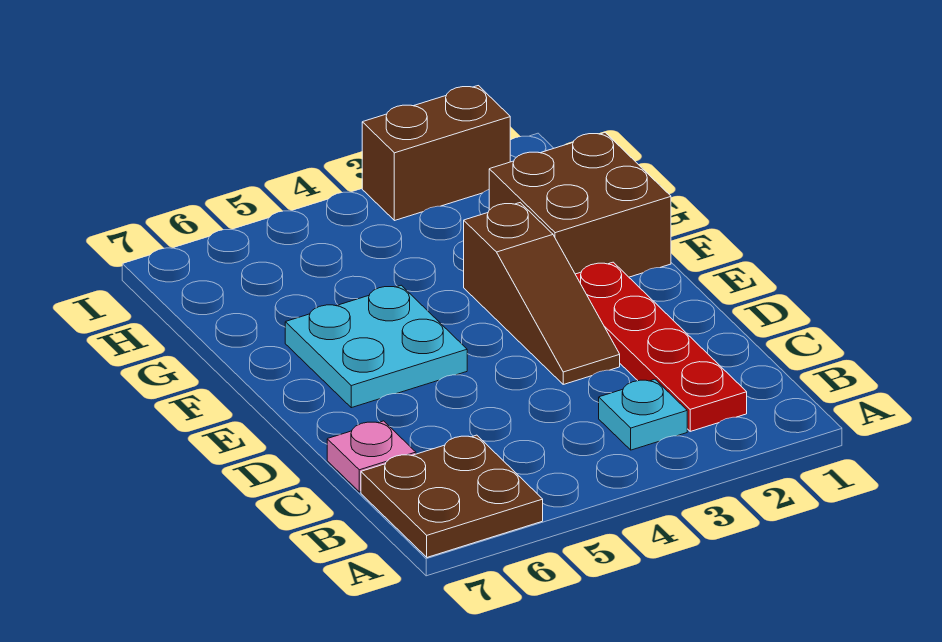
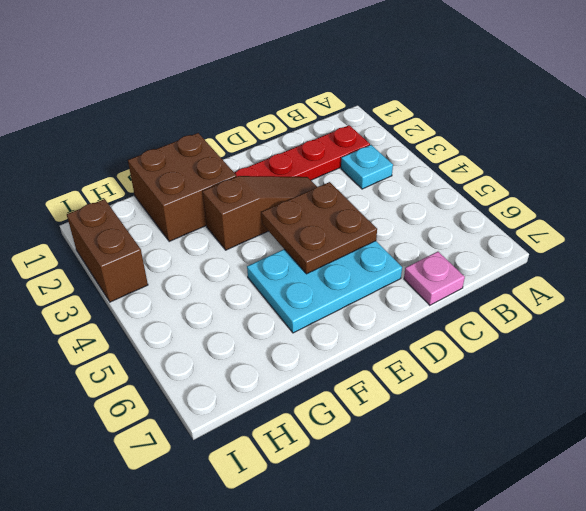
brown plate A6:B7 level 1 -> brown plate D4:E5 level 2
cyan plate E5:F6 level 1 -> cyan plate D5:F6 level 1

